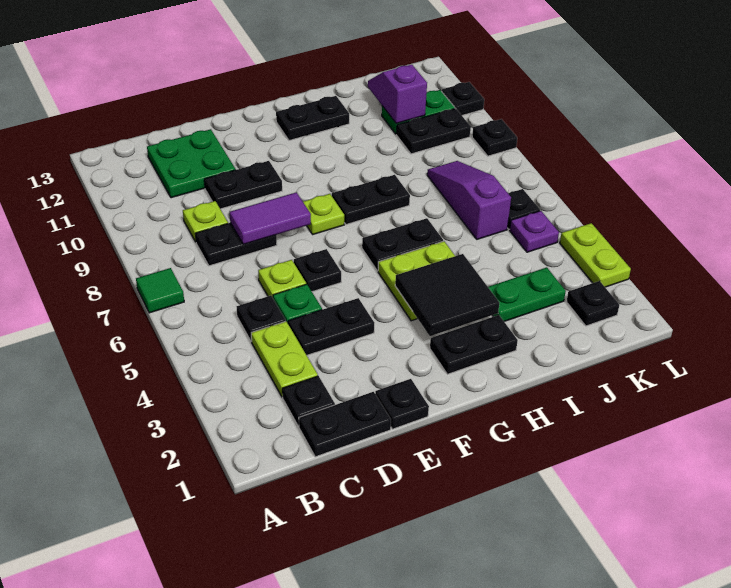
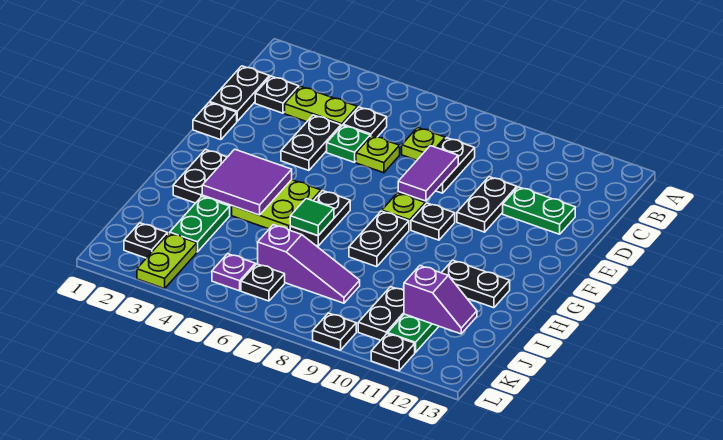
green tile A7 level 1 -> green tile H6 level 2
lime plate C9 level 1 -> lime plate C7 level 1
green plate C11:D12 level 1 -> green plate D11:D12 level 1
black plate E6 level 1 -> black plate F9 level 1
black tile G3:H4 level 2 -> purple tile G3:H4 level 2
black plate G12:H12 level 1 -> black plate H11:H12 level 1
lime plate L3:L4 level 1 -> lime plate K3:L3 level 1

